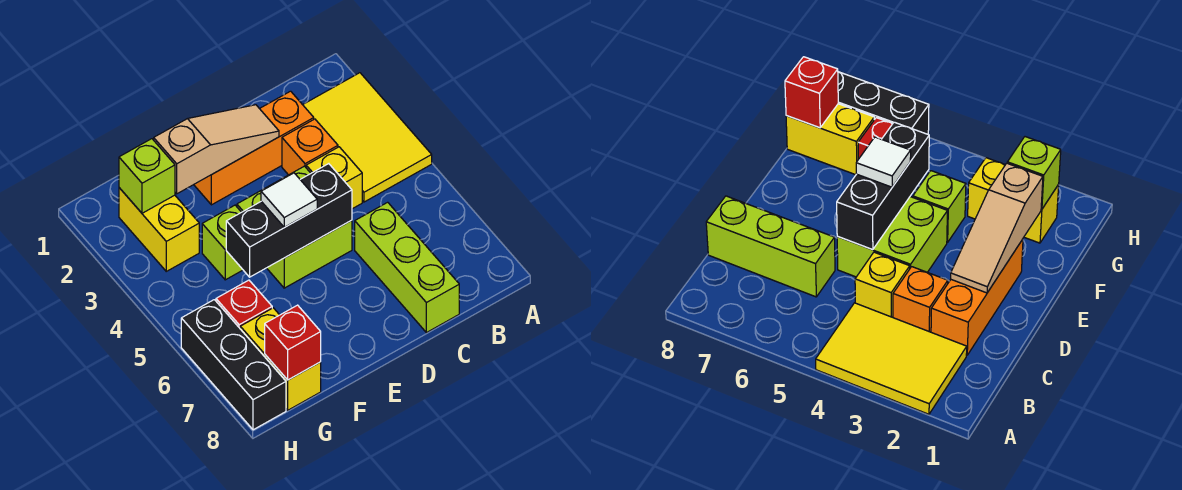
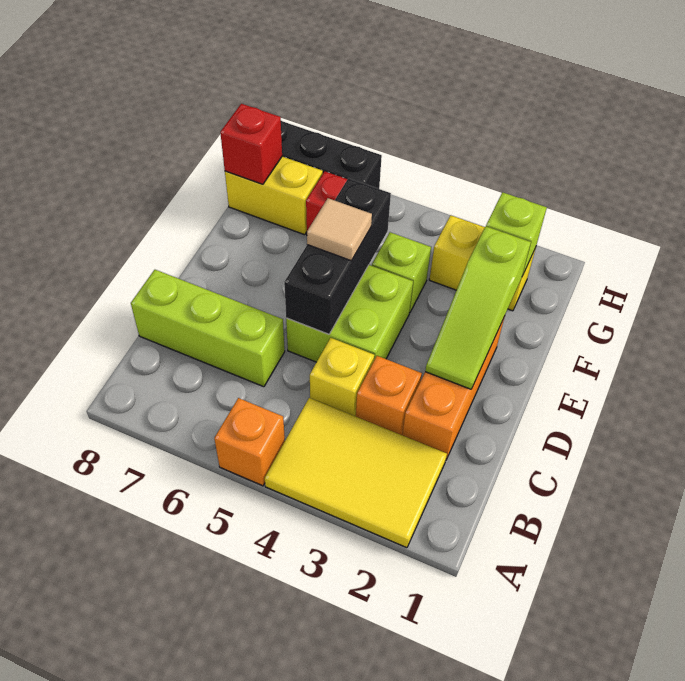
none -> orange brick A5 level 1
tan slope D2:F2 level 2 top F -> lime slope D2:F2 level 2 top F
white tile E5 level 3 -> tan tile E5 level 3

